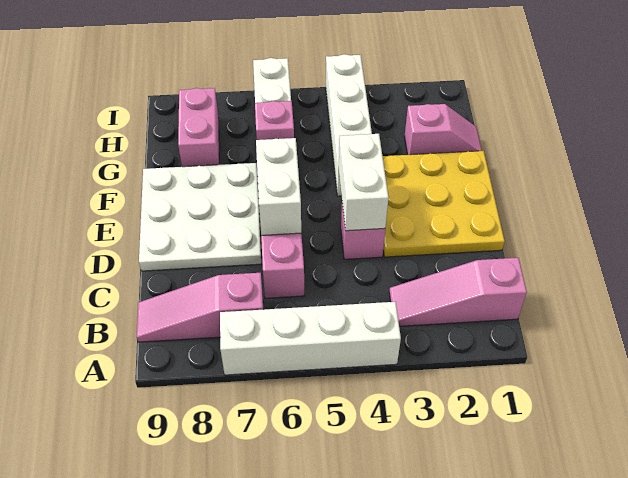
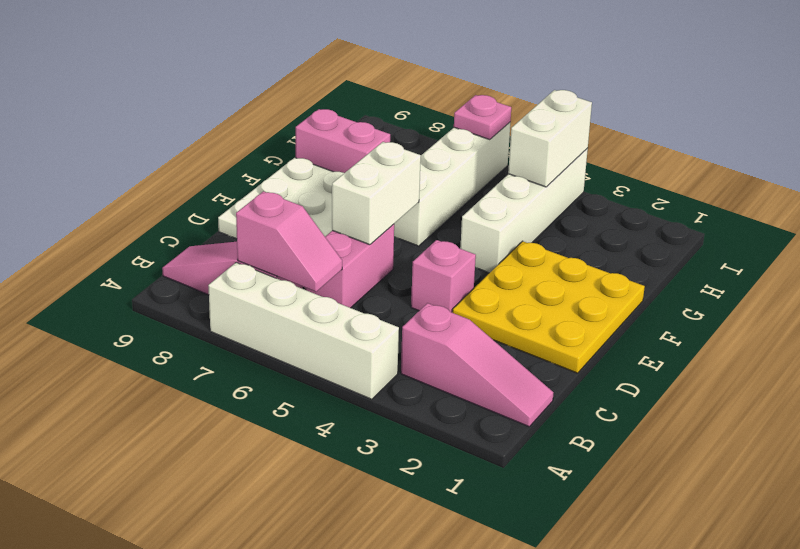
pink slope B1:B3 level 1 top 1 -> pink slope B1:B3 level 1 top 3
white brick D4:E4 level 2 -> white brick H4:I4 level 2
pink slope G1:G2 level 1 top 2 -> pink slope B6:B7 level 2 top 7
pink plate G6 level 2 -> pink plate I6 level 2
pink brick G8:H8 level 1 -> pink brick G8:G9 level 1

